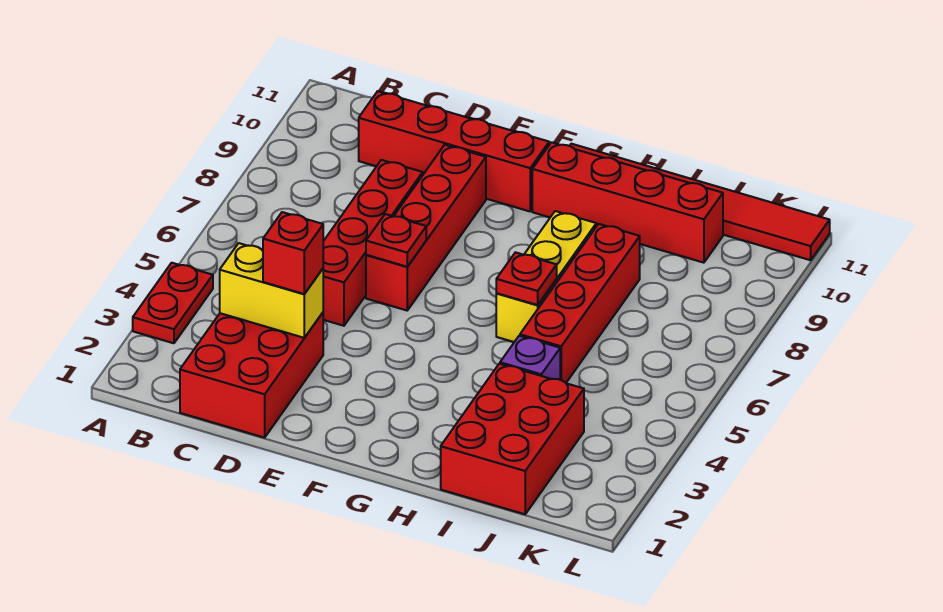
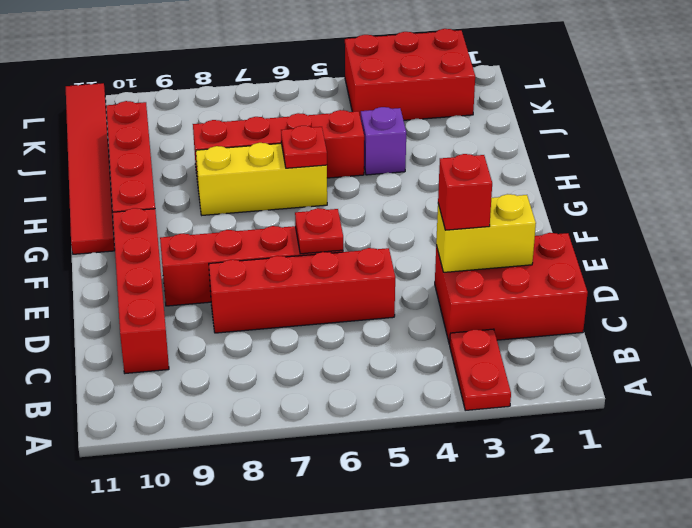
red plate A3:A4 level 1 -> red plate A3:B3 level 1
yellow brick C3:D3 level 2 -> yellow brick D2:D3 level 2
red brick I1:J3 level 1 -> red brick K2:L4 level 1

